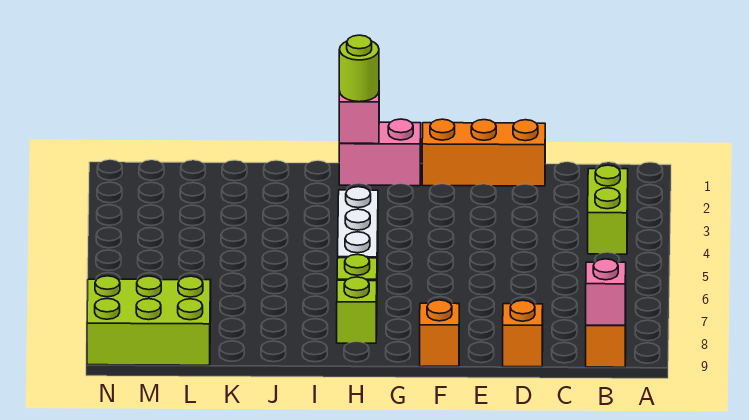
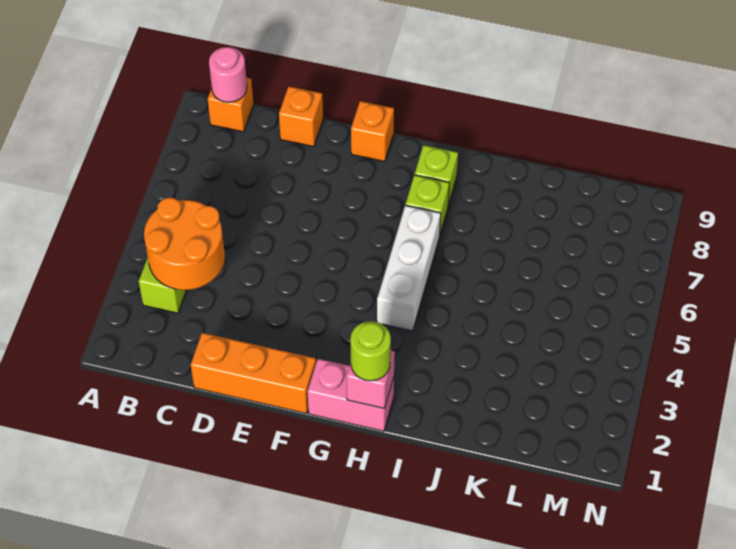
none -> orange round brick B3:C4 level 2
pink brick B9 level 2 -> pink round brick B9 level 2
lime brick L8:N9 level 1 -> none

